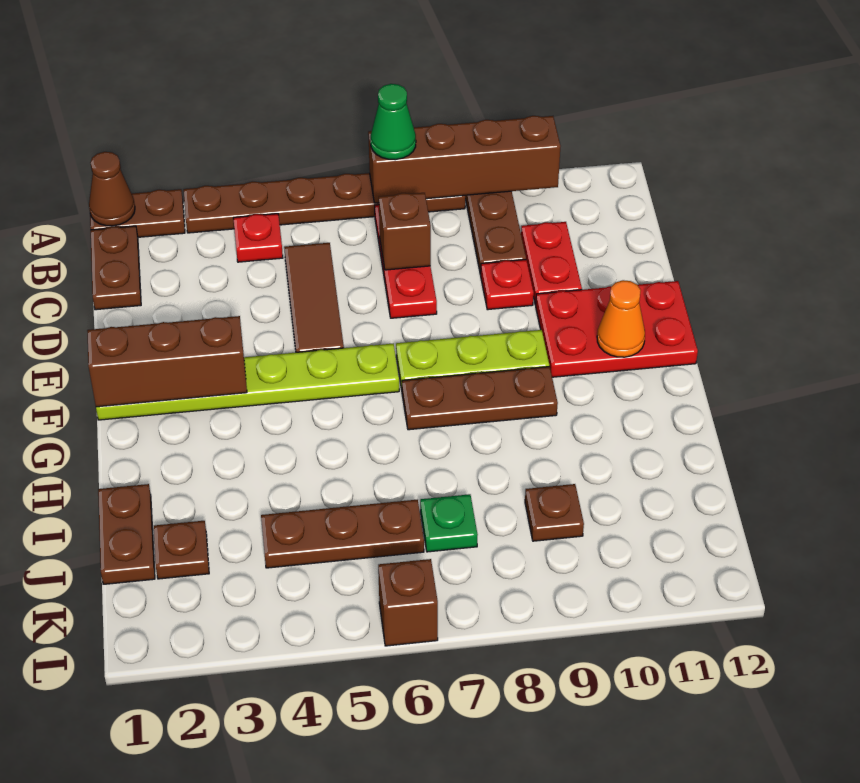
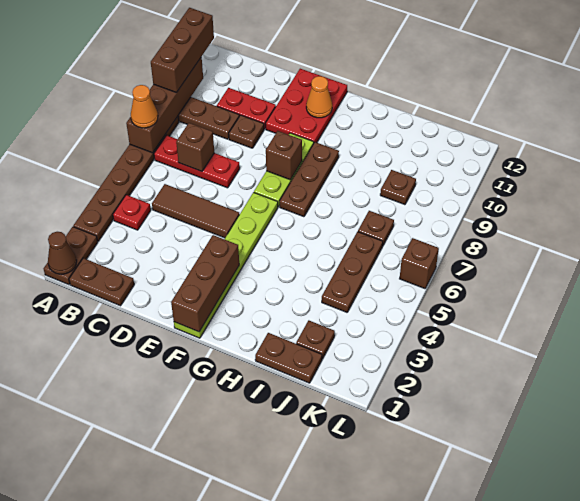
green cone A7 level 3 -> orange cone A7 level 3
none -> brown brick A9:A11 level 3
red plate D9 level 1 -> brown plate D9 level 1
none -> brown brick F8 level 2
green plate J7 level 1 -> brown plate J7 level 1

